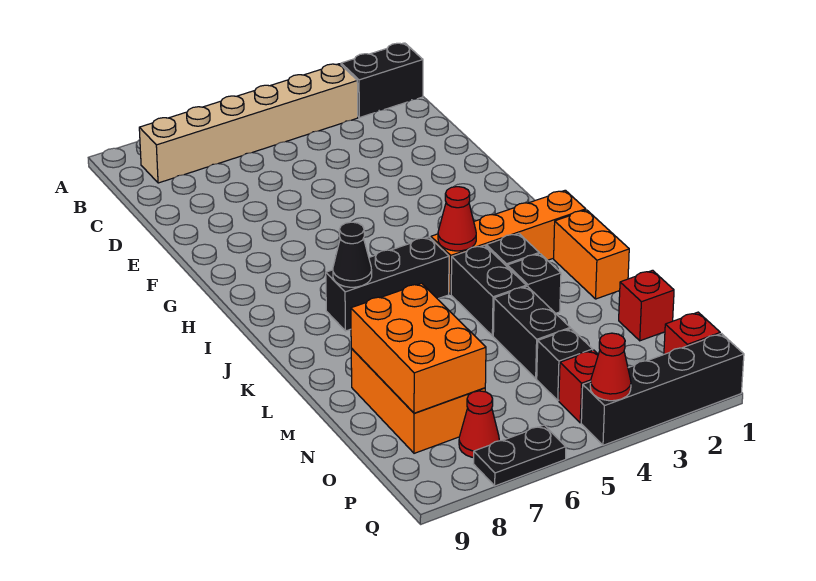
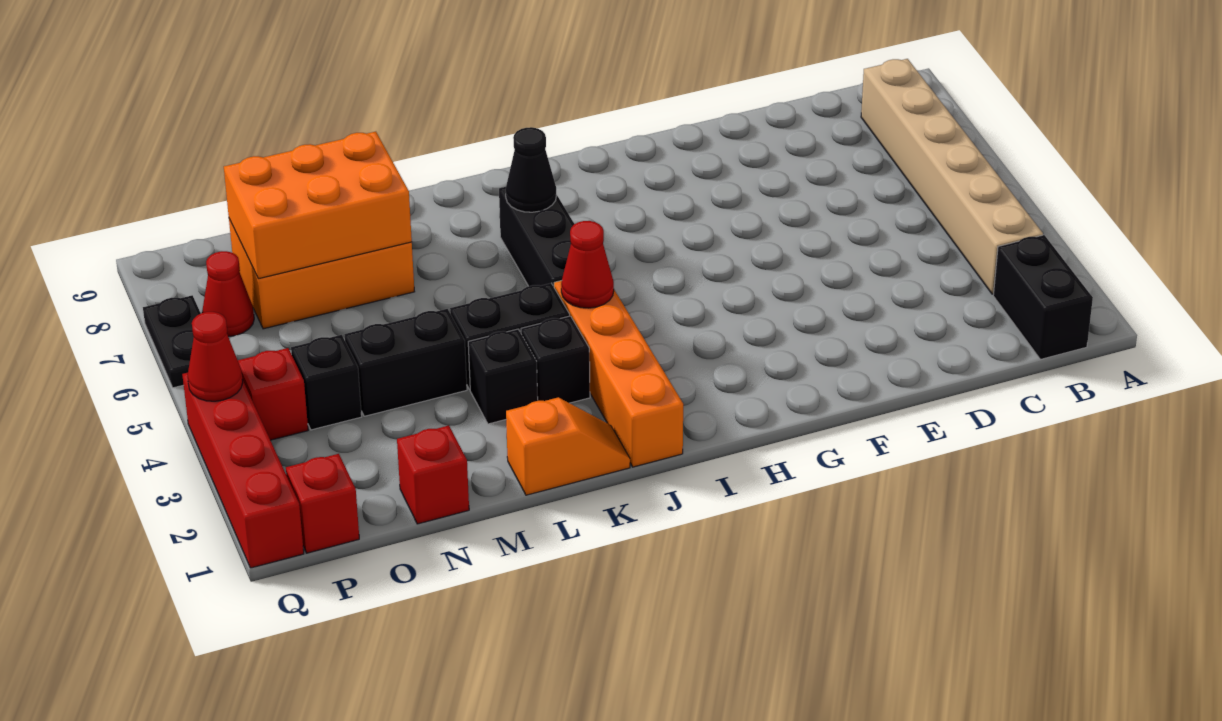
orange brick K1:L1 level 1 -> orange slope K1:L1 level 1 top L
black brick Q1:Q4 level 1 -> red brick Q1:Q4 level 1

